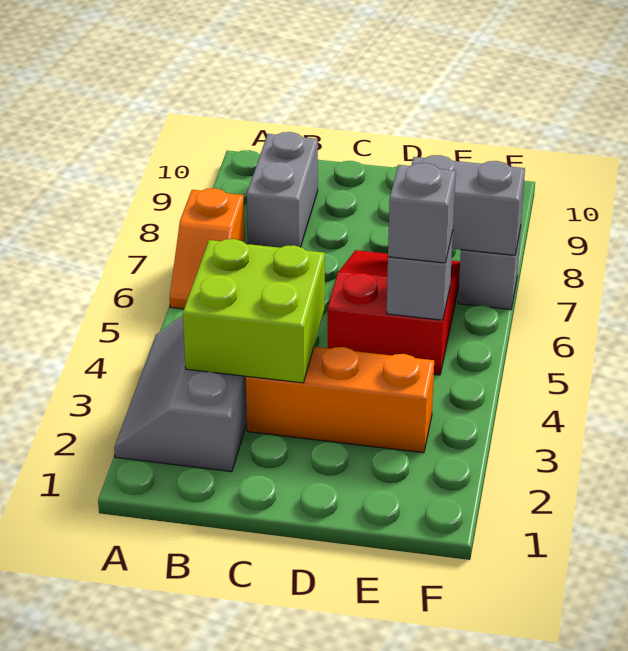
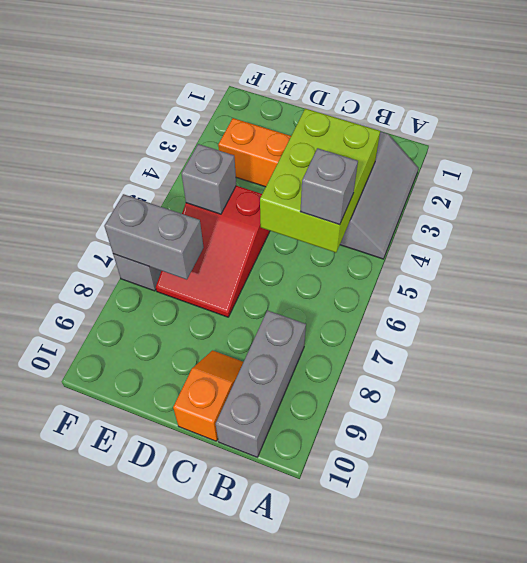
orange slope A6:A7 level 1 top 7 -> orange slope C9:C10 level 1 top 10
lime brick B3:C4 level 2 -> lime brick B3:C5 level 2
grey brick B8:B9 level 1 -> grey brick B8:B10 level 1
grey brick E5 level 3 -> grey brick B5 level 3

